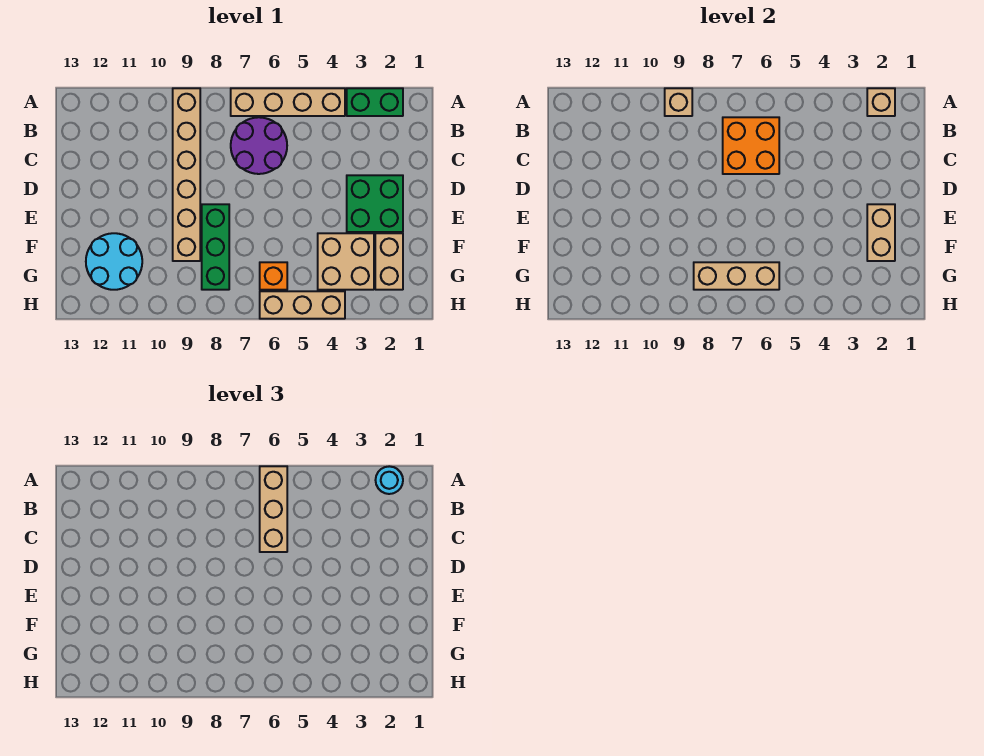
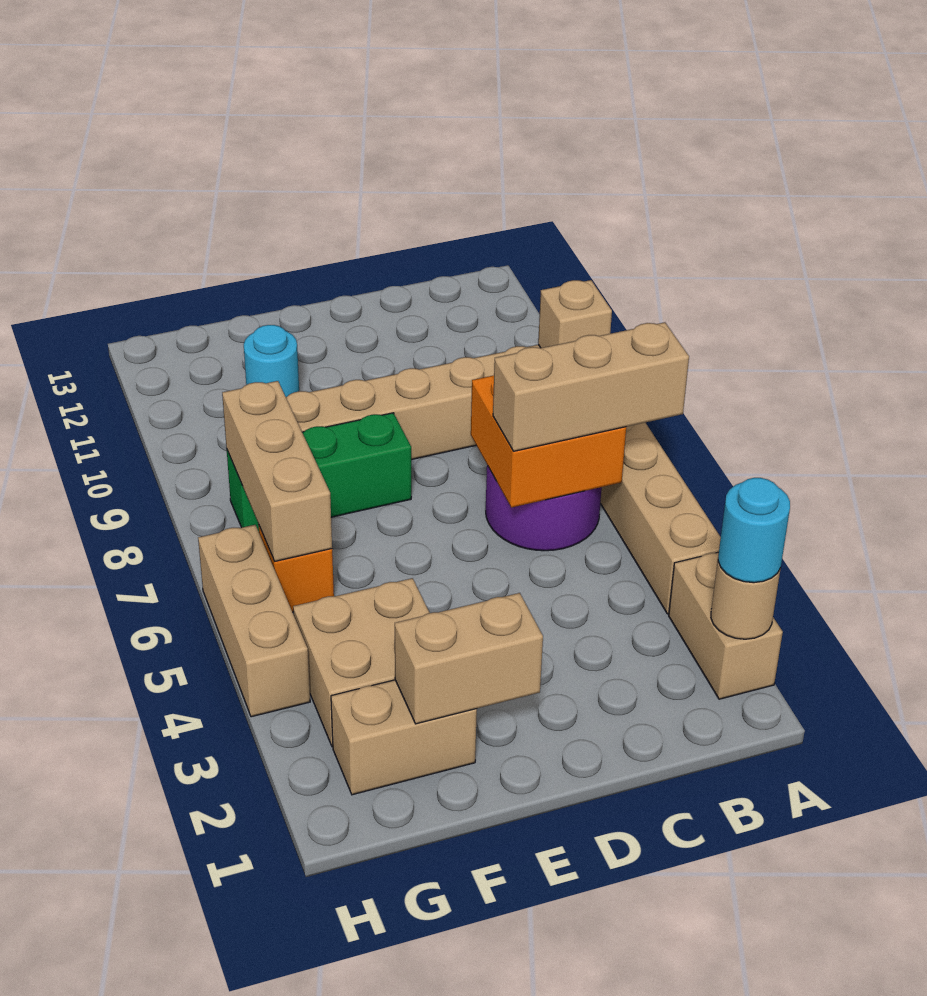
green brick A2:A3 level 1 -> tan brick A2:A3 level 1
tan brick A2 level 2 -> tan round brick A2 level 2
green brick D2:E3 level 1 -> none
cyan round brick F11:G12 level 1 -> cyan round brick F11 level 1

